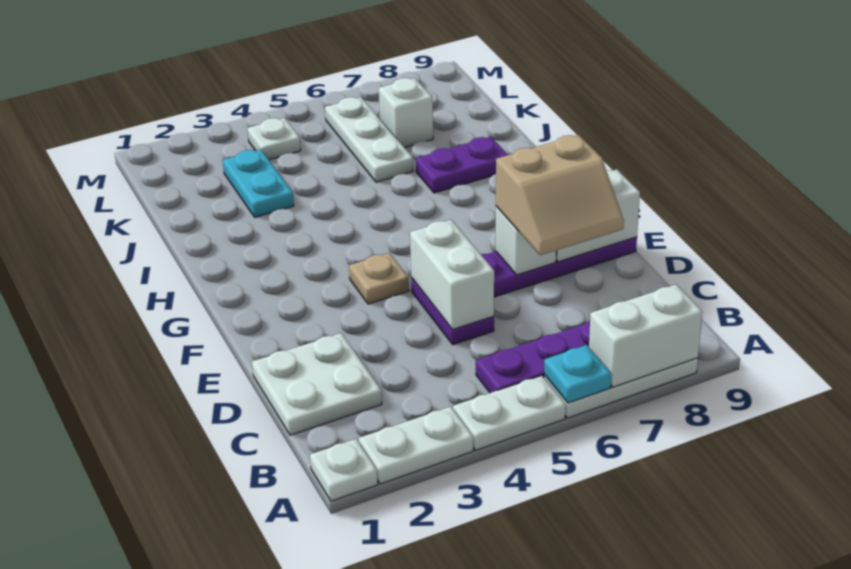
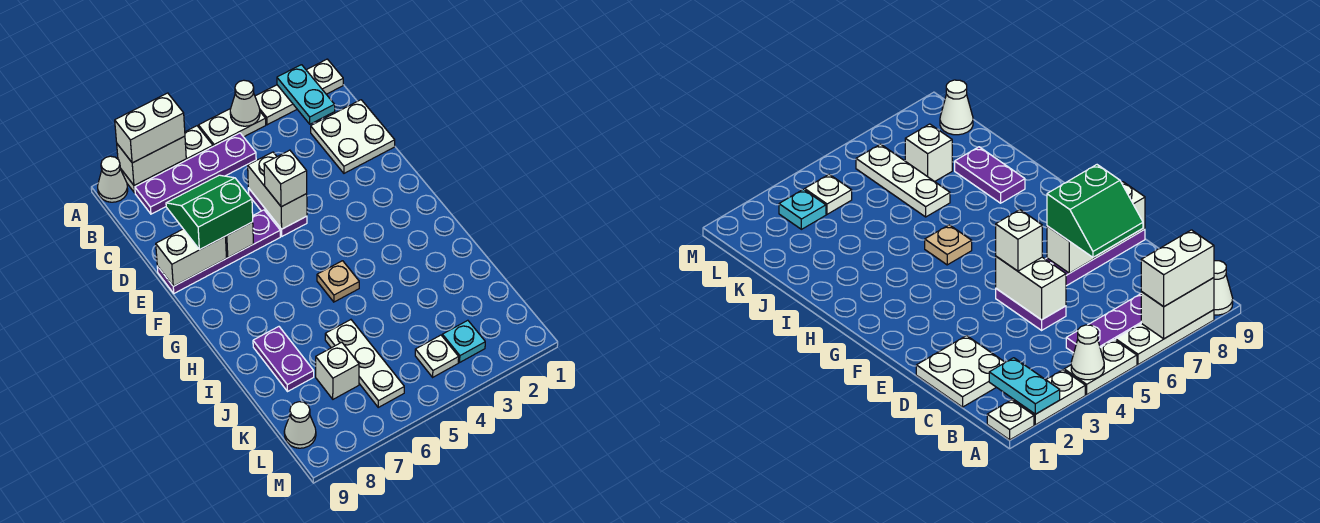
none -> white cone A4 level 2
cyan plate A6 level 2 -> cyan plate L3 level 1
none -> white brick A7:A8 level 3
none -> white cone A9 level 1
tan slope D7:E8 level 3 top E -> green slope D7:E8 level 3 top E
none -> white brick E5 level 3
tan plate F4 level 1 -> tan plate H5 level 1
purple plate I7:I8 level 1 -> purple plate I8:J8 level 1
cyan plate J3:K3 level 1 -> cyan plate A2:B2 level 2
none -> white cone L9 level 1

